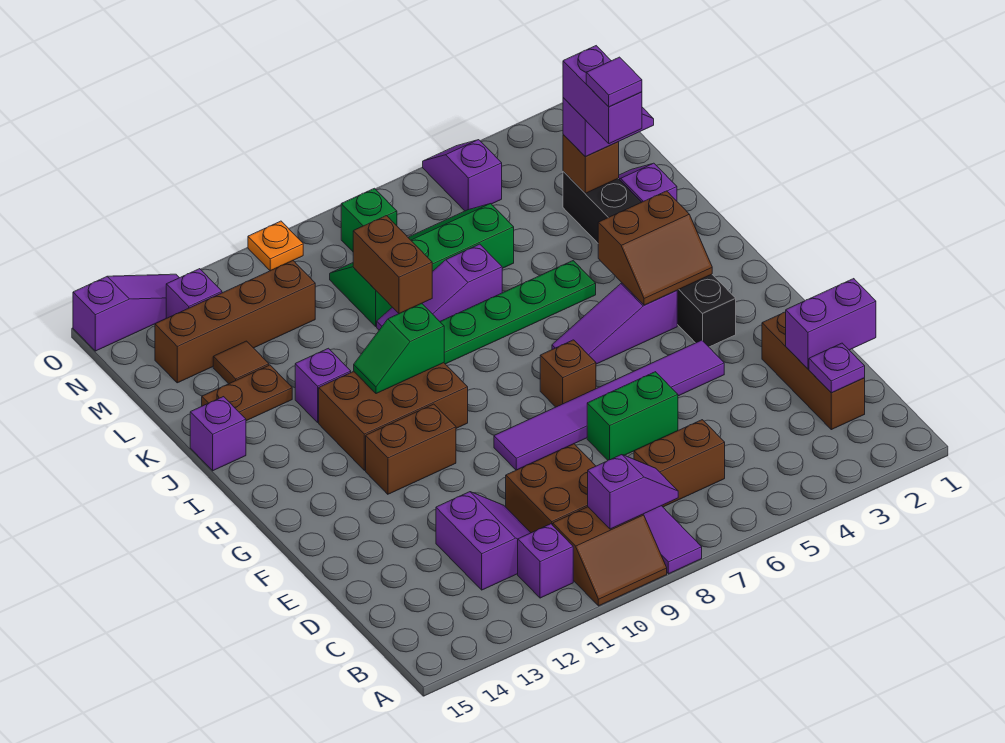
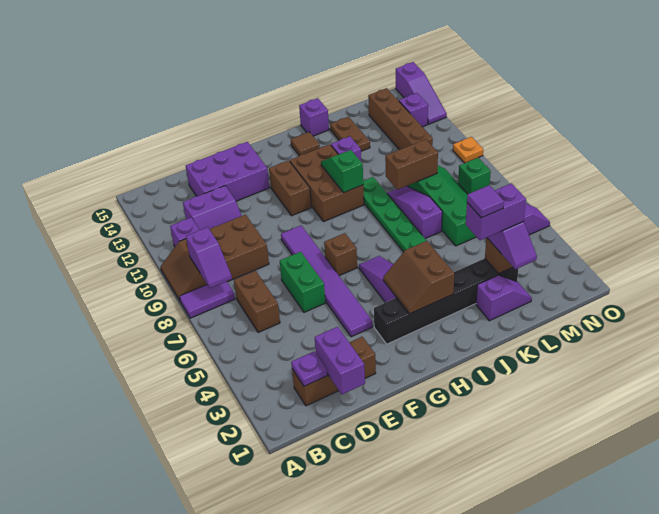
none -> purple brick D13:F14 level 1
brown tile L13 level 1 -> brown tile I14 level 1

